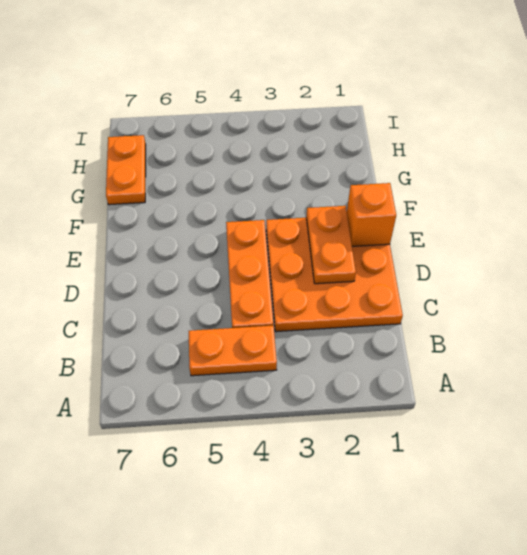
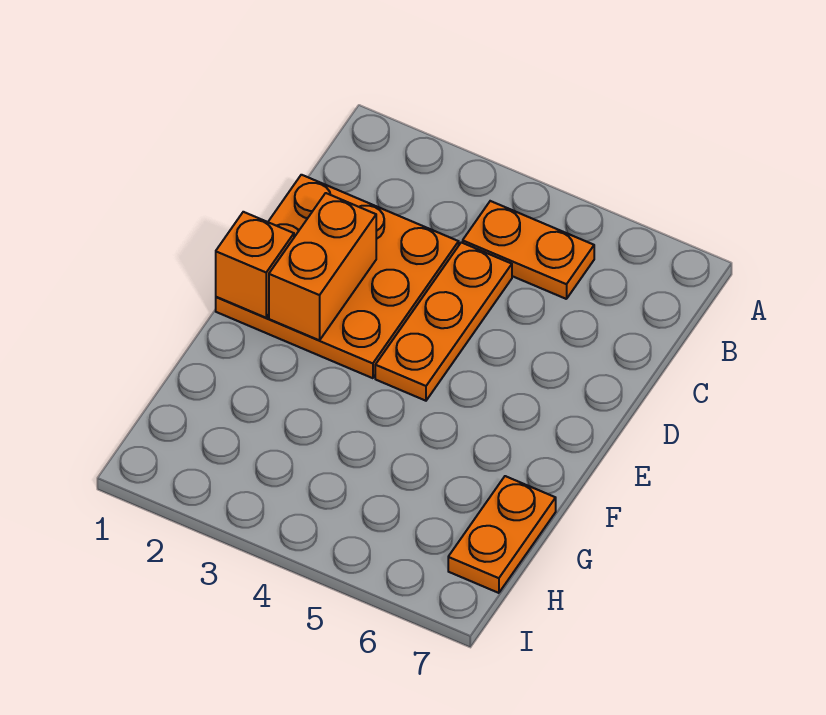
orange plate D2:E2 level 2 -> orange brick D2:E2 level 2

